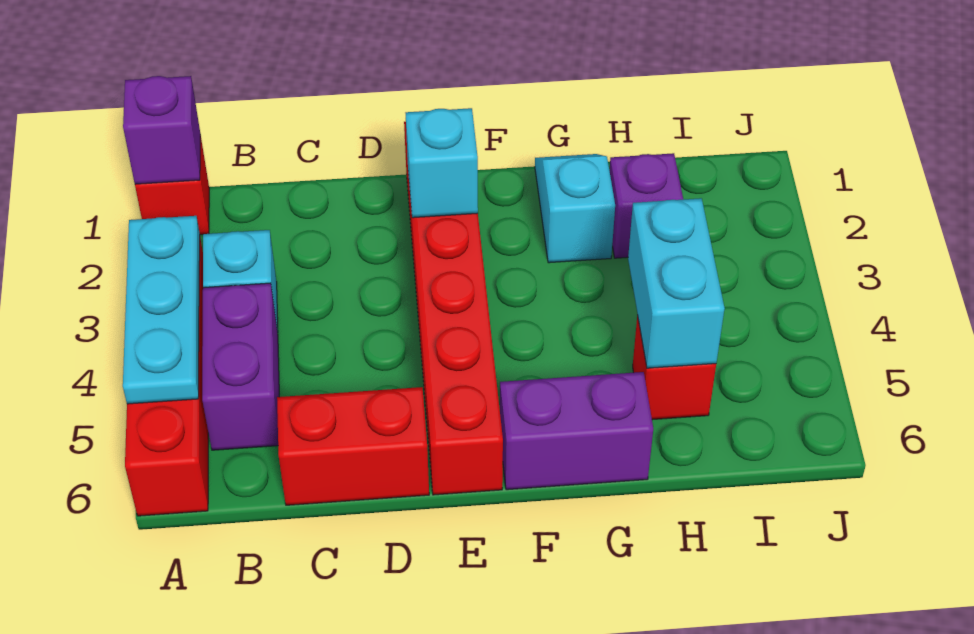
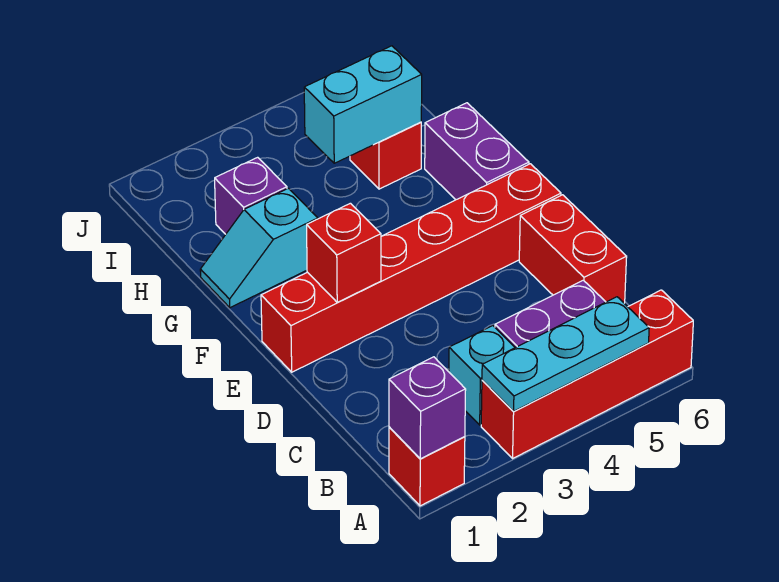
cyan brick E2 level 2 -> red brick E2 level 2

